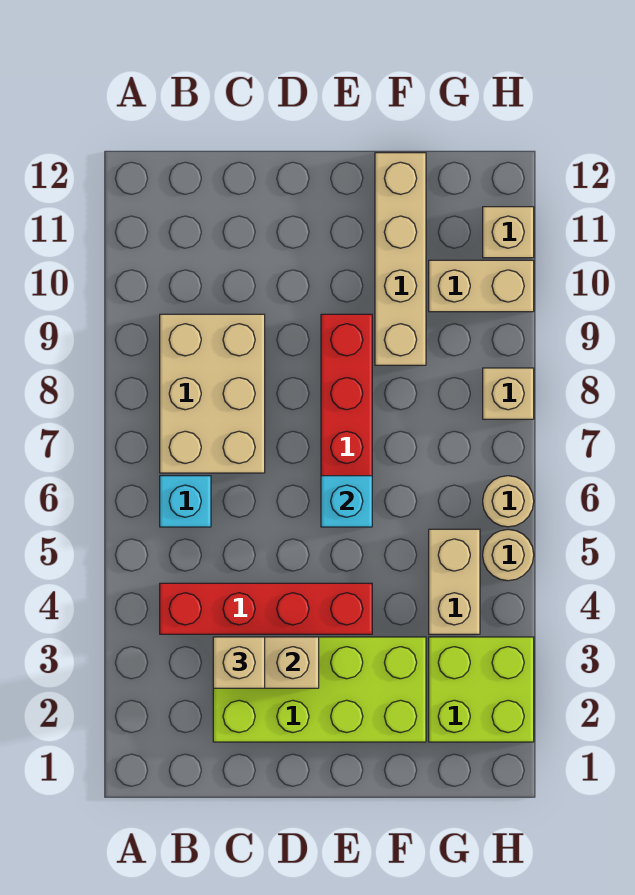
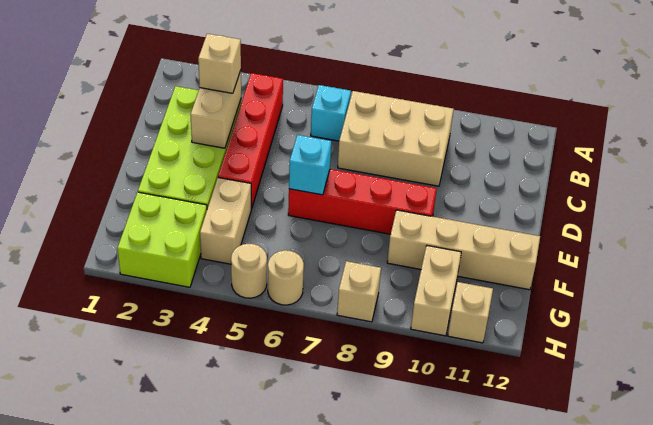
tan brick G4:G5 level 1 -> tan brick F4:G4 level 1

